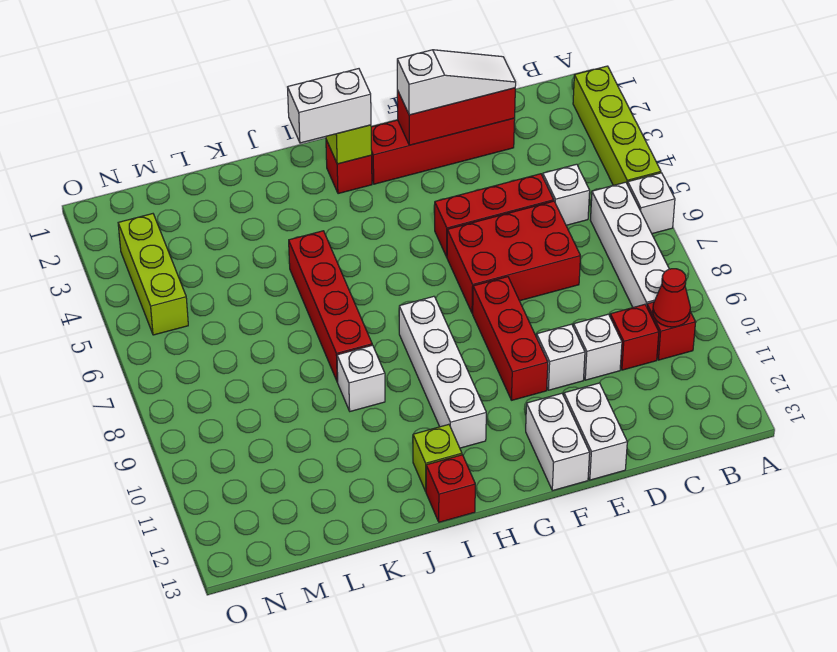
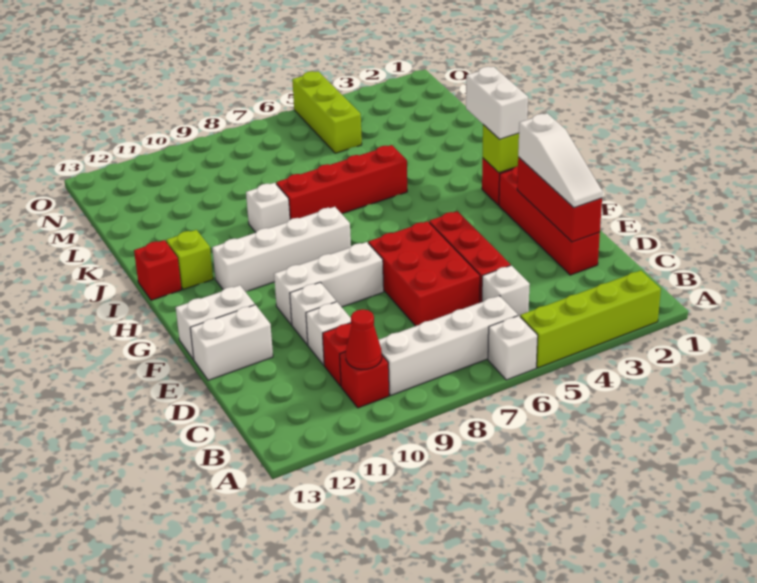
red brick F8:F10 level 1 -> white brick F8:F10 level 1
lime brick N3:N5 level 1 -> lime brick M5:O5 level 1

